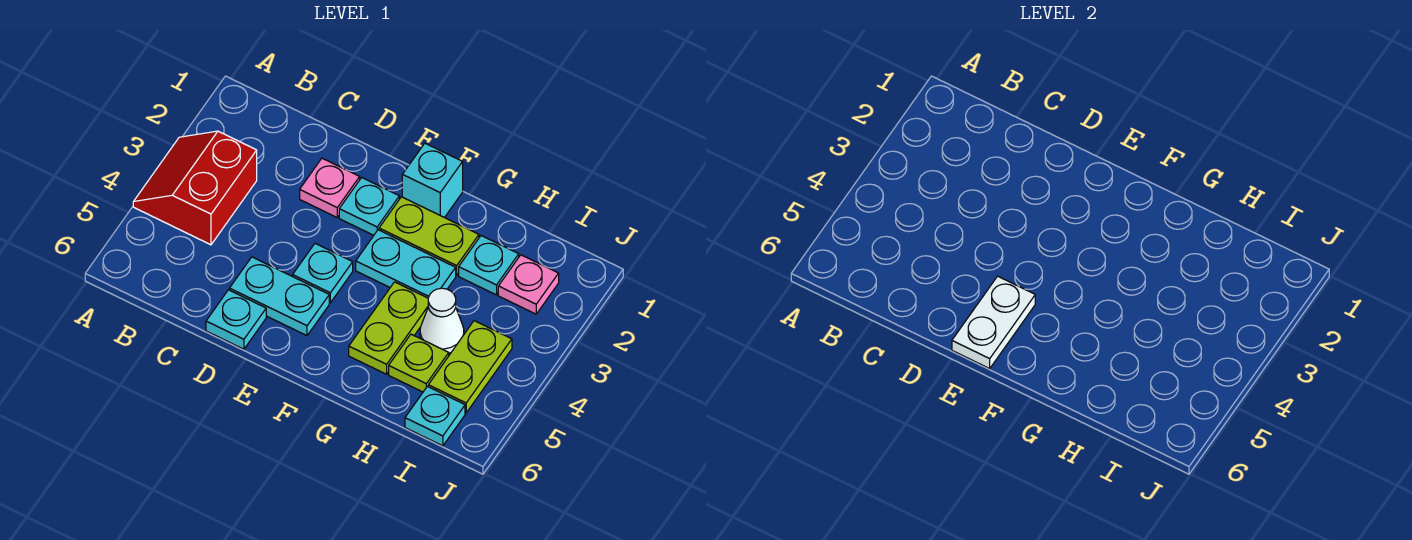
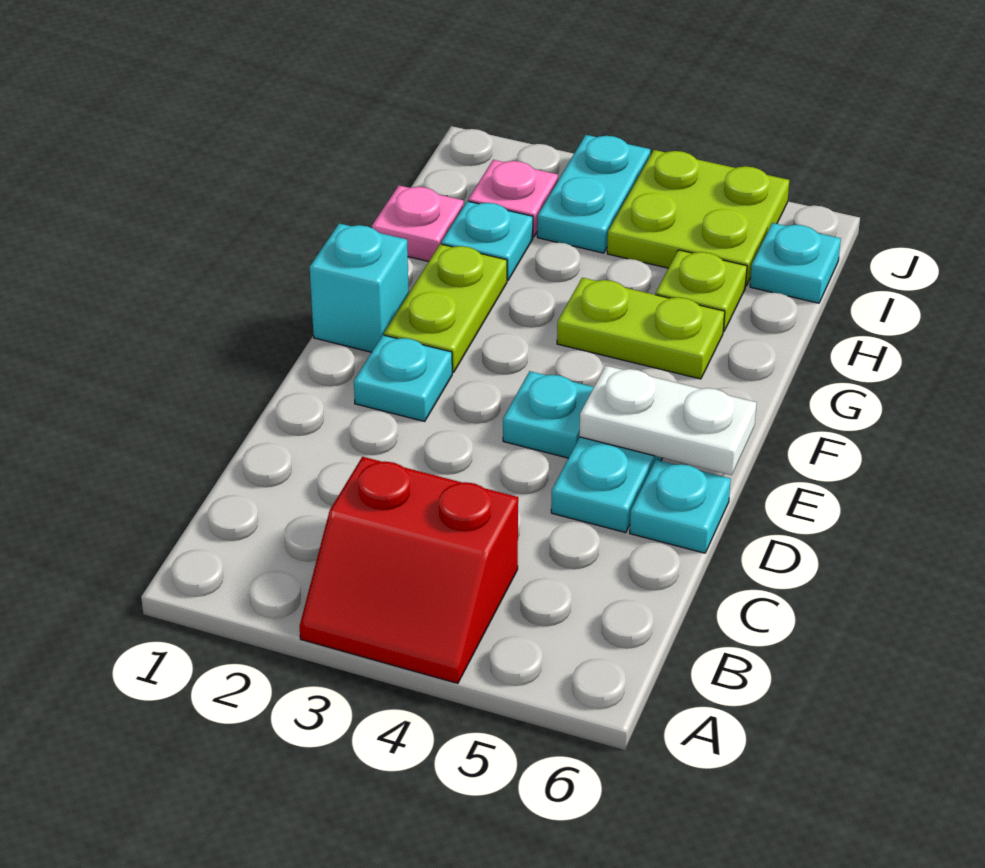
pink plate D2 level 1 -> pink plate H1 level 1
cyan plate F3:G3 level 1 -> cyan plate I3:J3 level 1
white cone H4 level 1 -> none
lime plate I4:I5 level 1 -> lime plate I4:J5 level 1

